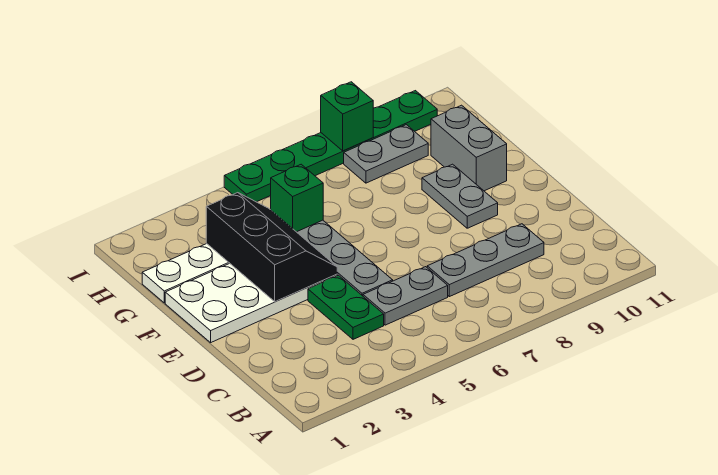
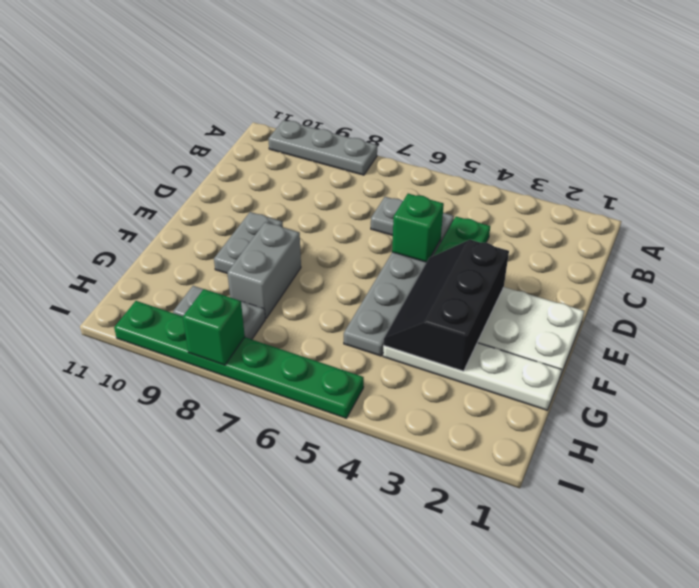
grey plate C7:C9 level 1 -> grey plate A8:A10 level 1
grey brick F10:G10 level 1 -> grey brick F8:G8 level 1
green brick G5 level 2 -> green brick D5 level 2

